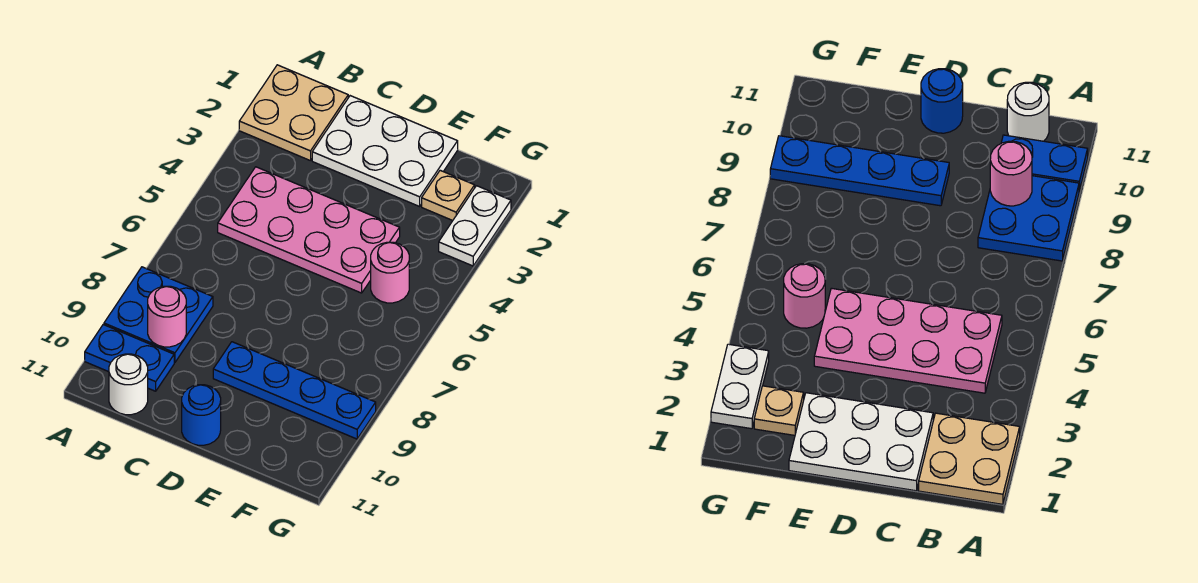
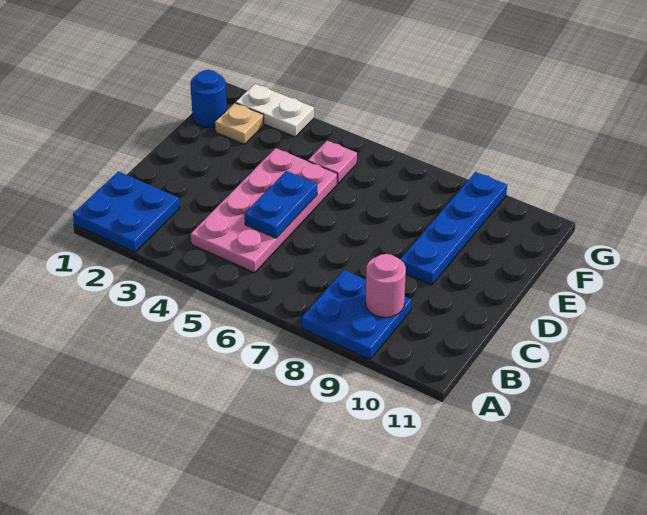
tan plate A1:B2 level 1 -> blue plate A1:B2 level 1
blue plate A10:B10 level 1 -> blue plate C5:D5 level 2
white round brick B11 level 1 -> none
white plate C1:E2 level 1 -> none
blue round brick D11 level 1 -> blue round brick F1 level 1
pink round brick F5 level 1 -> pink plate F5 level 1

